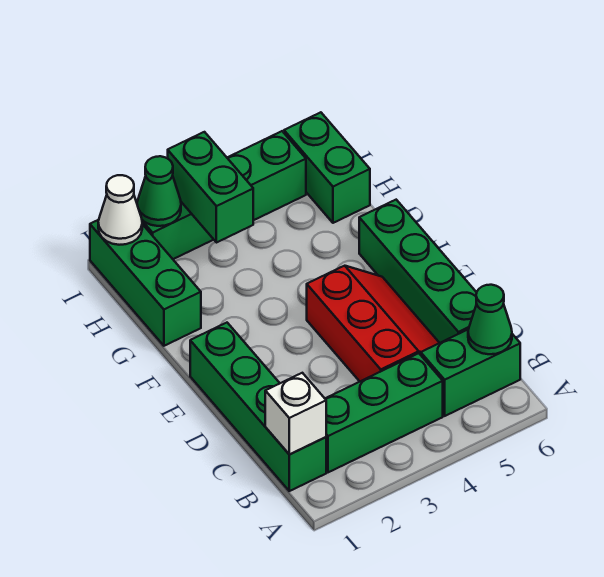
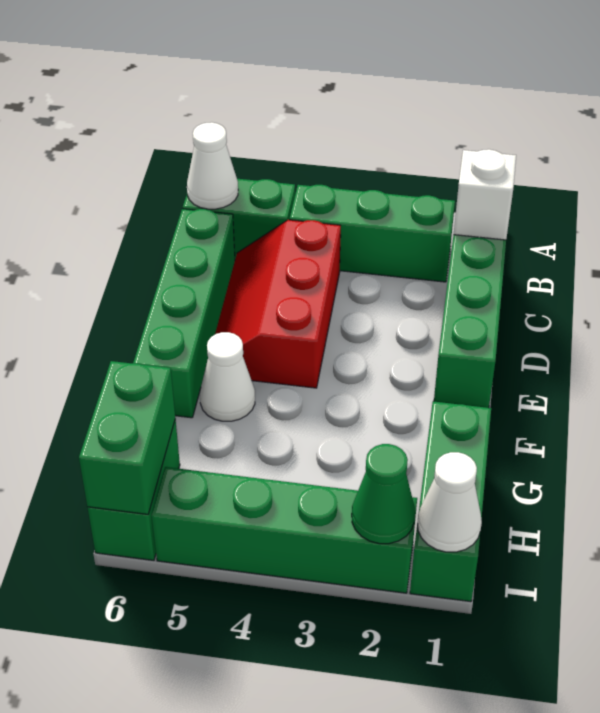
green cone B6 level 2 -> white cone B6 level 2
none -> white cone F5 level 1
green brick H3:I3 level 2 -> green brick H6:I6 level 2

